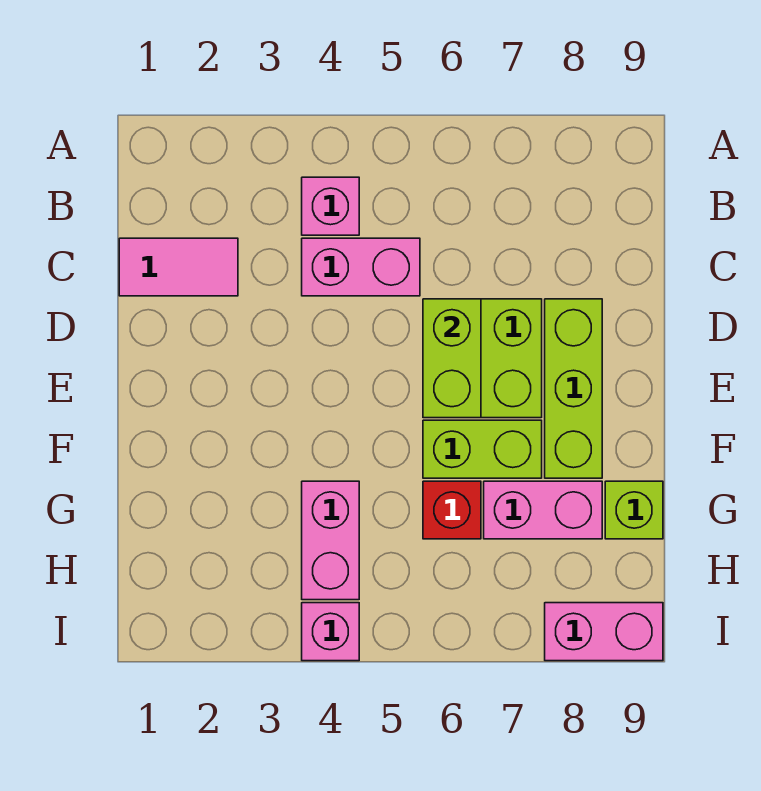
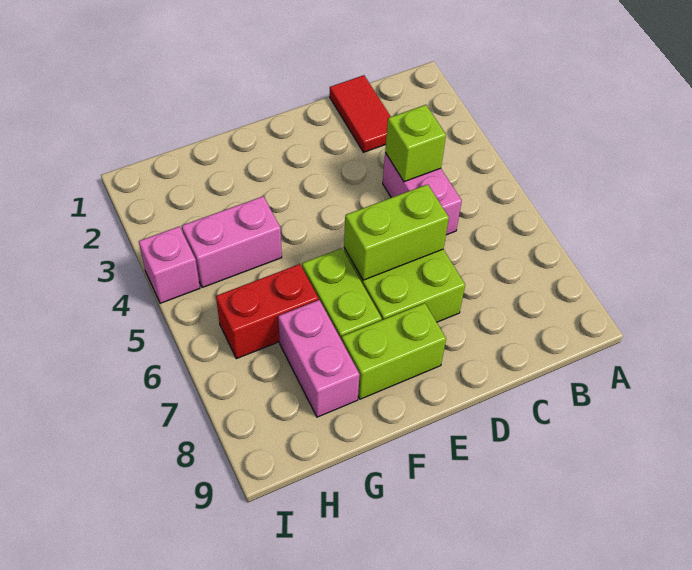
pink brick B4 level 1 -> none
pink tile C1:C2 level 1 -> red tile C1:C2 level 1
lime brick D8:F8 level 1 -> lime brick E8:F8 level 1
red brick G6 level 1 -> red brick G6:H6 level 1
lime brick G9 level 1 -> lime brick C4 level 2
pink brick I8:I9 level 1 -> none

